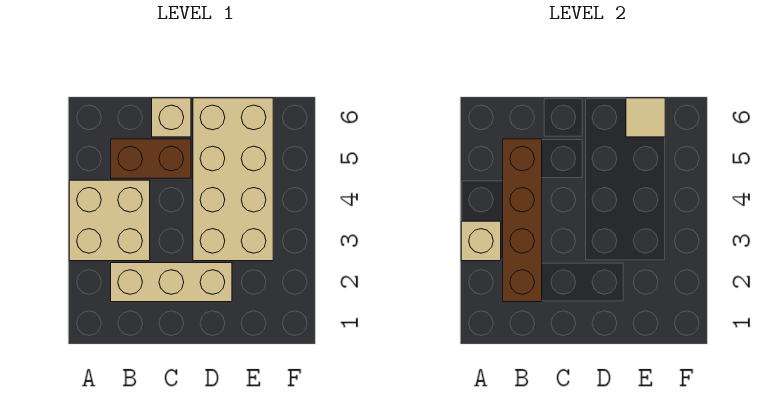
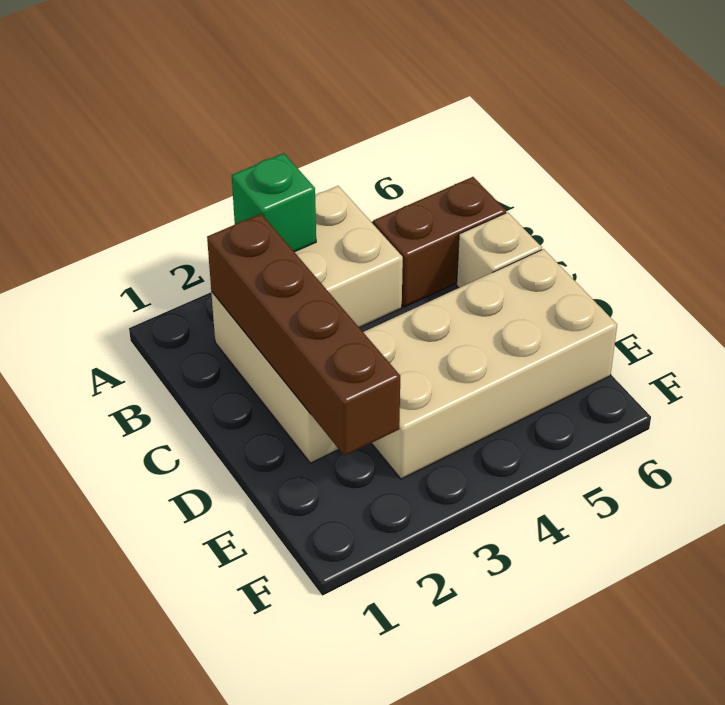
tan brick A3 level 2 -> green brick A3 level 2
brown brick B2:B5 level 2 -> brown brick B2:E2 level 2
brown brick B5:C5 level 1 -> brown brick B5:B6 level 1
tan tile E6 level 2 -> none

